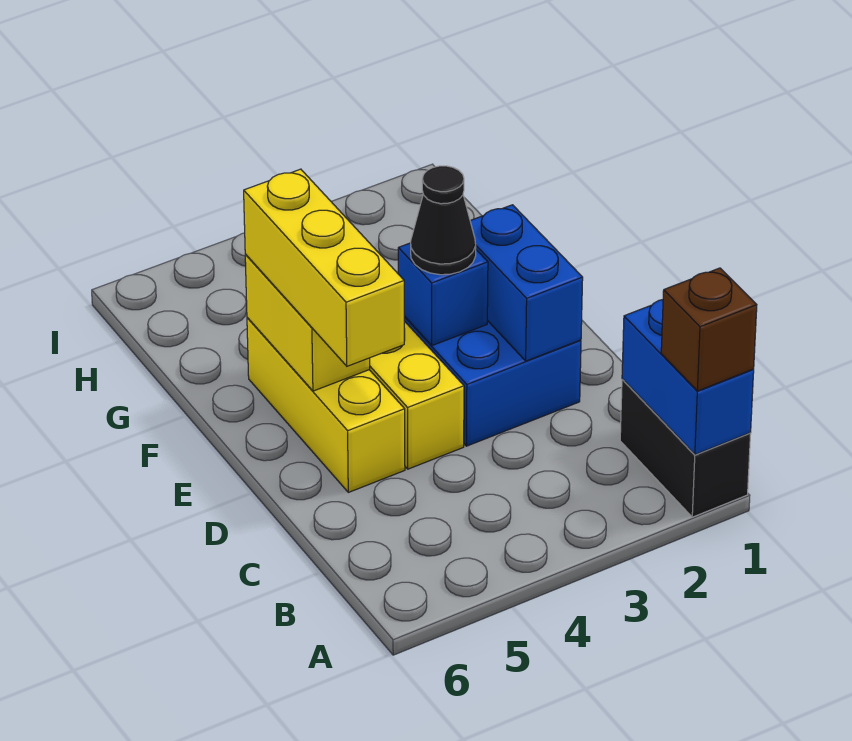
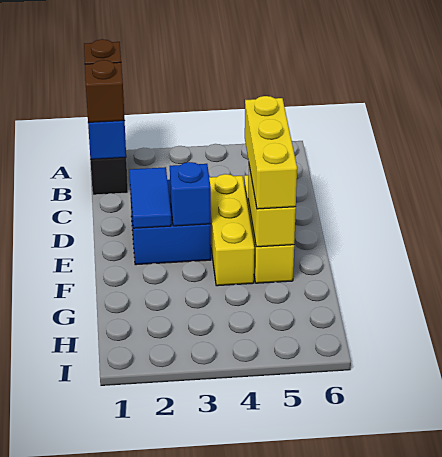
none -> brown brick B1 level 3
blue brick D2:E2 level 2 -> blue tile D2:E2 level 2
black cone E3 level 3 -> none

